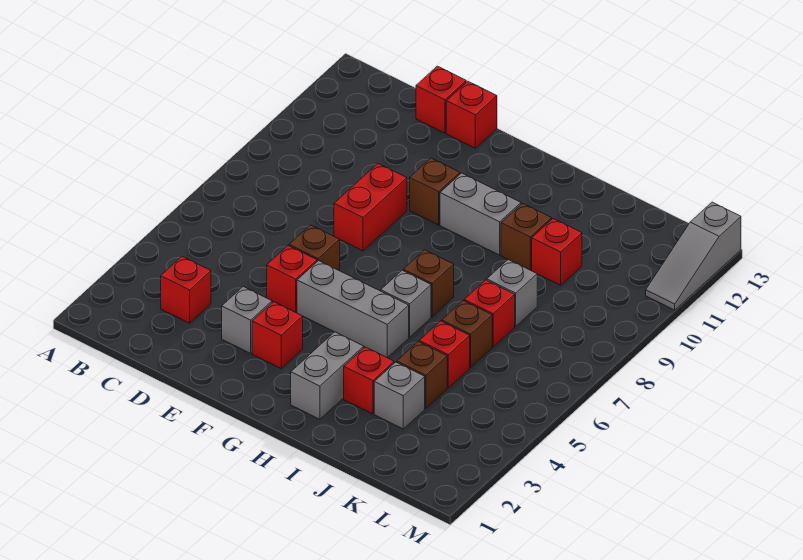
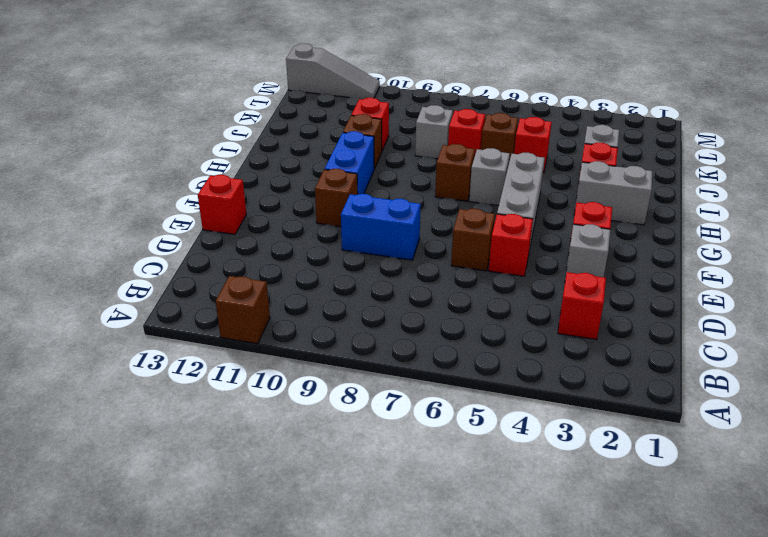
red brick D13 level 1 -> none
red brick E8:E9 level 1 -> blue brick E8:E9 level 1
grey brick G10:H10 level 1 -> blue brick G10:H10 level 1
brown brick J4 level 1 -> brown brick A11 level 1

